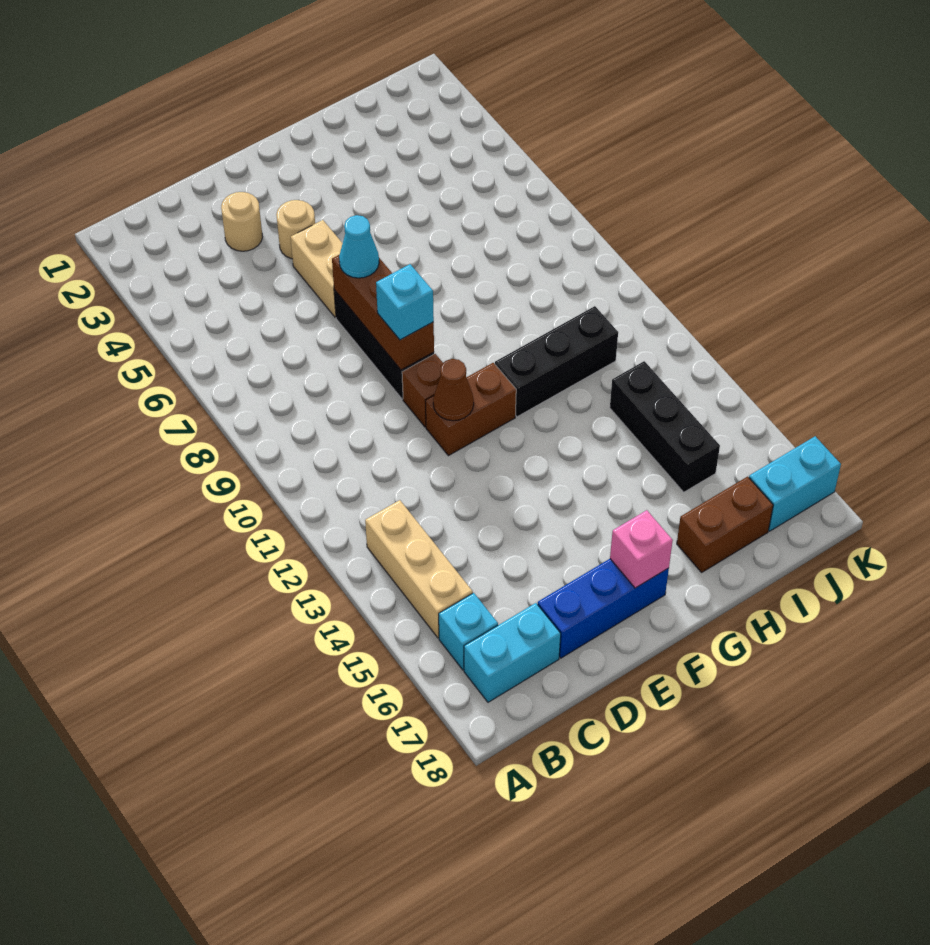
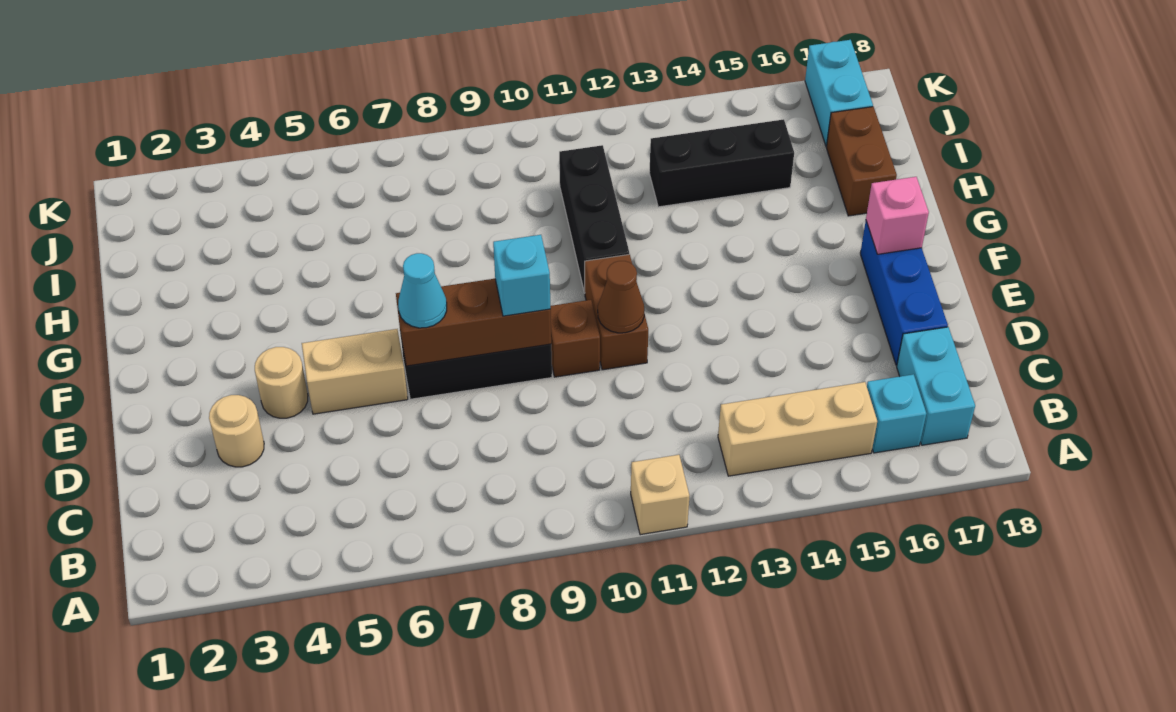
none -> tan brick A11 level 1

